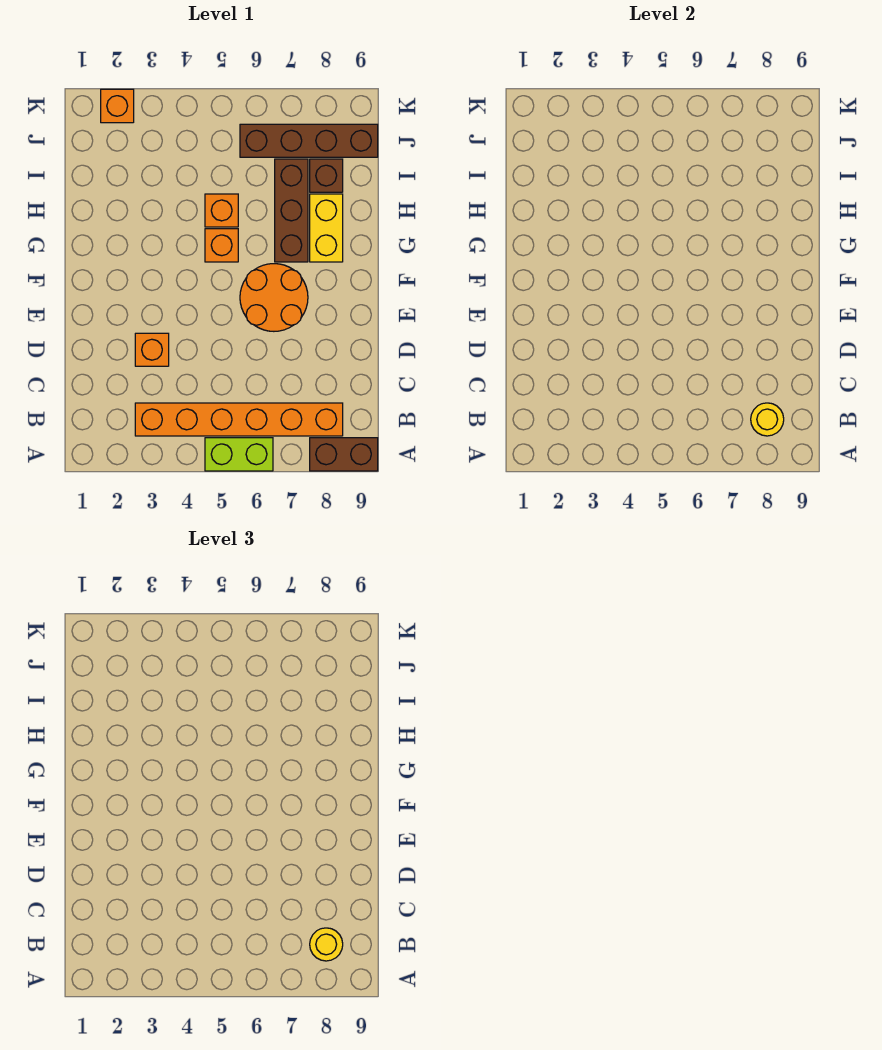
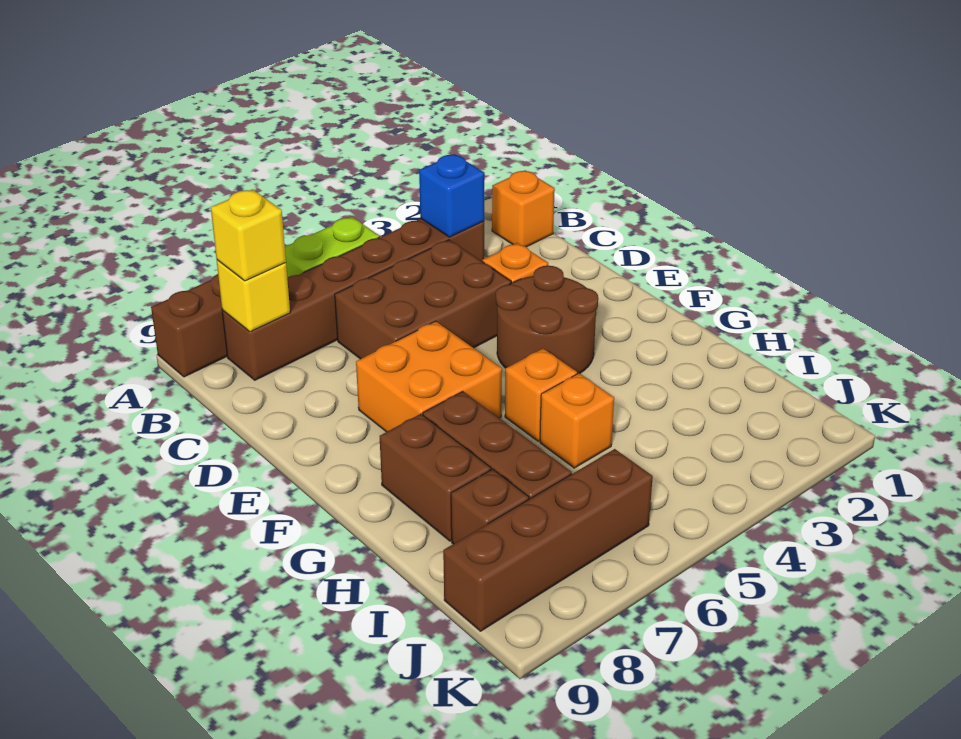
orange brick B3:B8 level 1 -> brown brick B3:B8 level 1
none -> blue brick B3 level 2
yellow round brick B8 level 2 -> yellow brick B8 level 2
yellow round brick B8 level 3 -> yellow brick B8 level 3
none -> brown brick C4:D6 level 1
none -> brown round brick E3:F4 level 1
orange round brick E6:F7 level 1 -> orange brick E6:F7 level 1
yellow brick G8:H8 level 1 -> brown brick G8:H8 level 1
orange brick K2 level 1 -> orange brick B1 level 1

